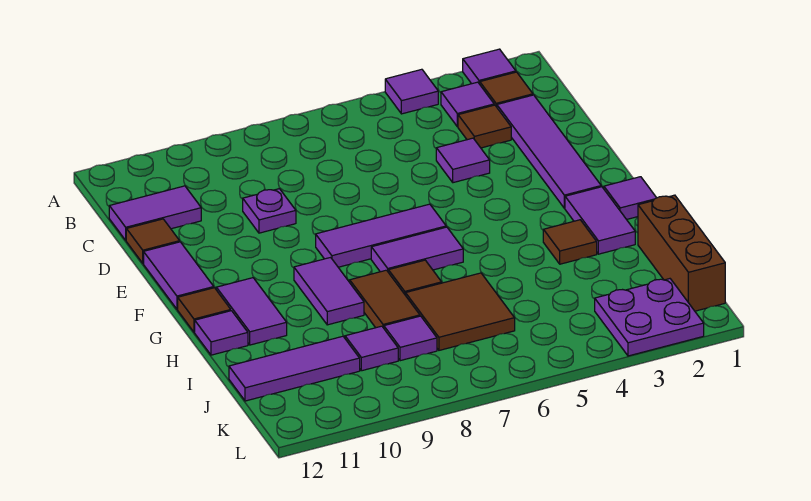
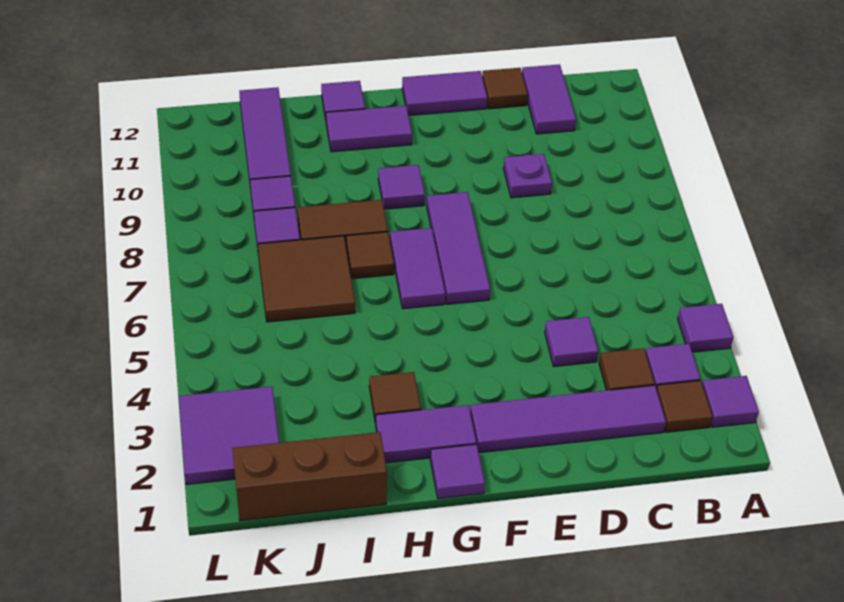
purple tile G9:H9 level 1 -> purple tile G9 level 1
brown tile G12 level 1 -> none
purple plate K2:L3 level 1 -> purple tile K2:L3 level 1

